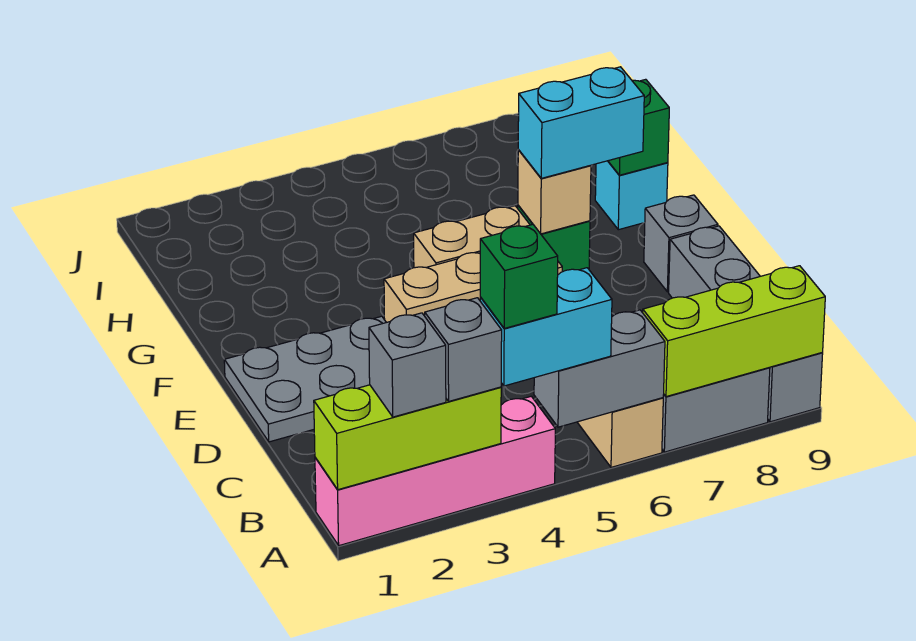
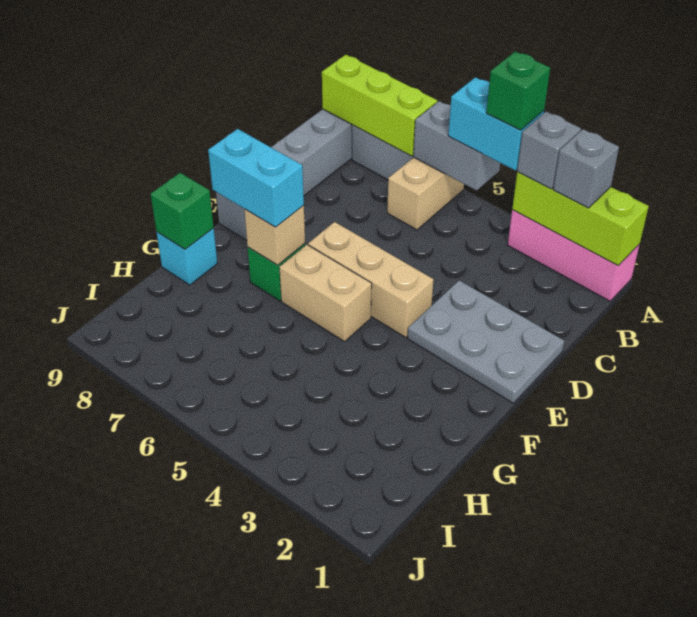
pink brick A1:A4 level 1 -> pink brick A1:A3 level 1

